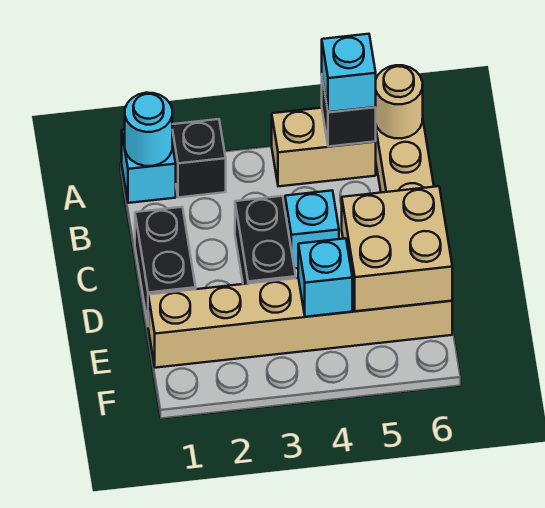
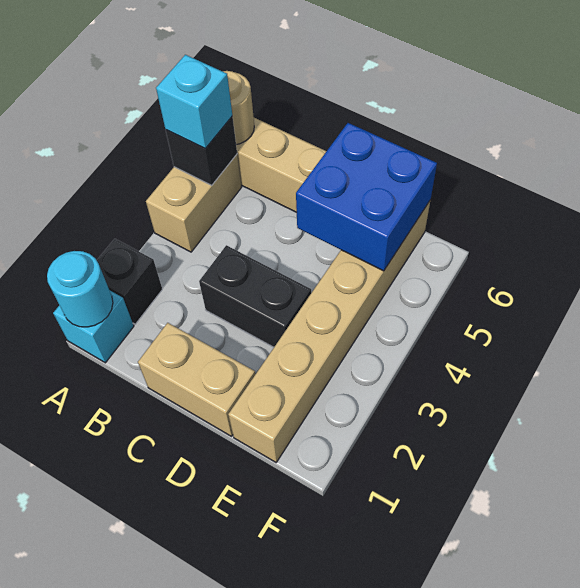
black brick C1:D1 level 1 -> tan brick C1:D1 level 1
cyan brick C4 level 1 -> none
tan brick D5:E6 level 2 -> blue brick D5:E6 level 2
cyan brick E4 level 2 -> none

